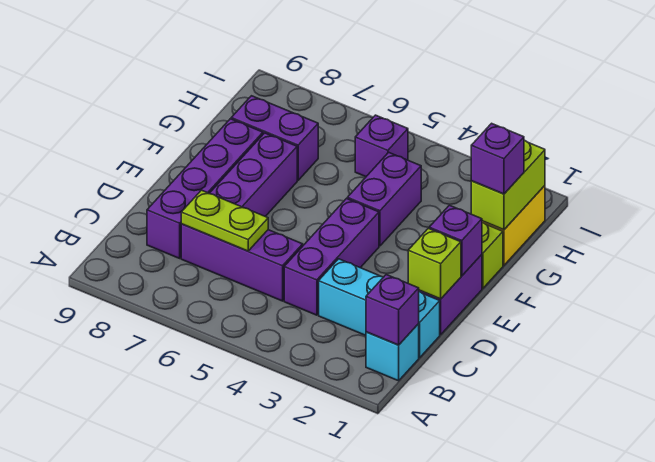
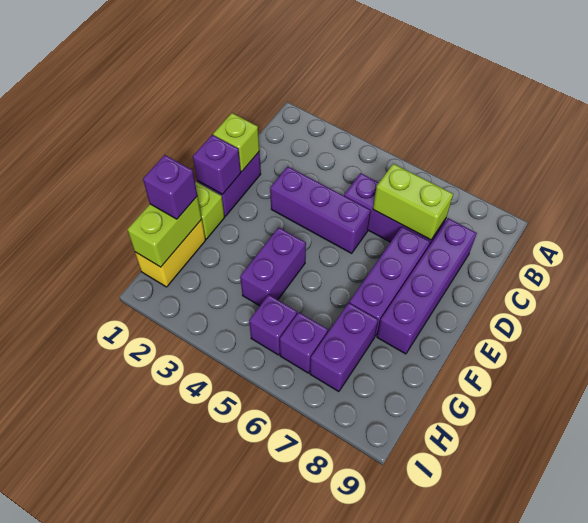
cyan brick B1 level 1 -> none
purple brick B1 level 2 -> purple brick H6 level 1
cyan brick C1:C3 level 1 -> none
purple brick C4:E4 level 1 -> purple brick D3:D5 level 1
lime plate C6:C7 level 2 -> lime brick C6:C7 level 2
purple brick G7:G8 level 1 -> purple brick G7:H7 level 1

